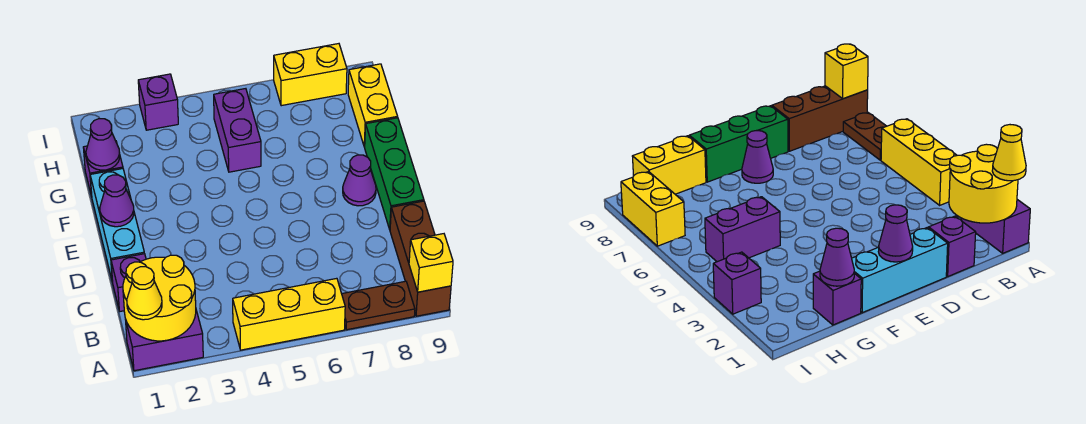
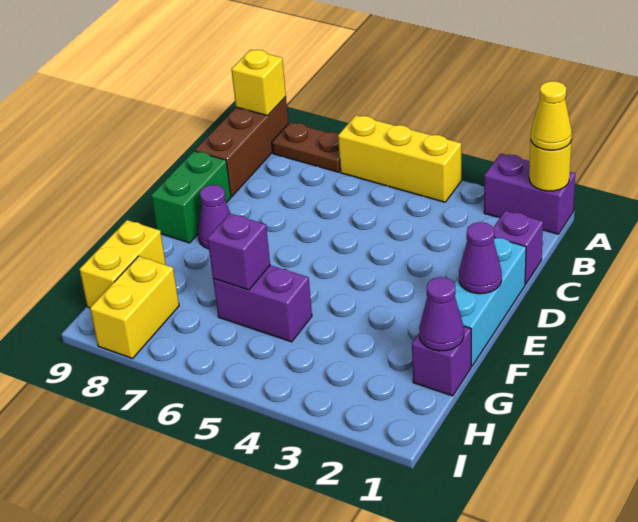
yellow round brick A1:B2 level 2 -> yellow round brick A1 level 2
green brick D9:F9 level 1 -> green brick D9:E9 level 1
purple brick G5:H5 level 1 -> purple brick G5:G6 level 1
purple brick I3 level 1 -> purple brick G6 level 2
yellow brick I7:I8 level 1 -> yellow brick H8:I8 level 1

